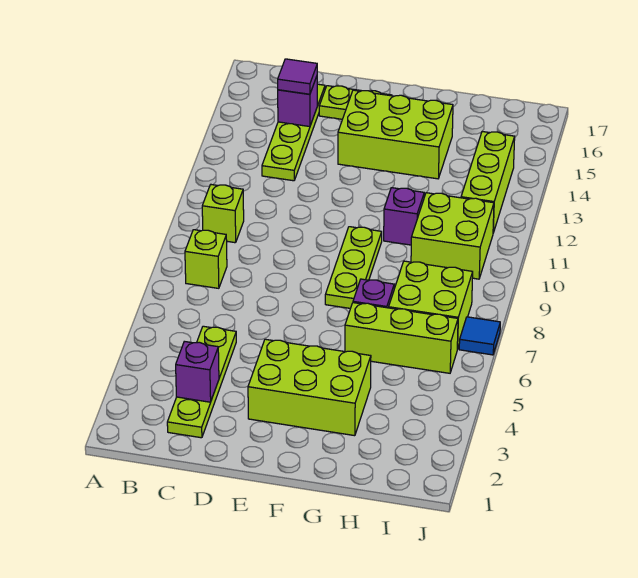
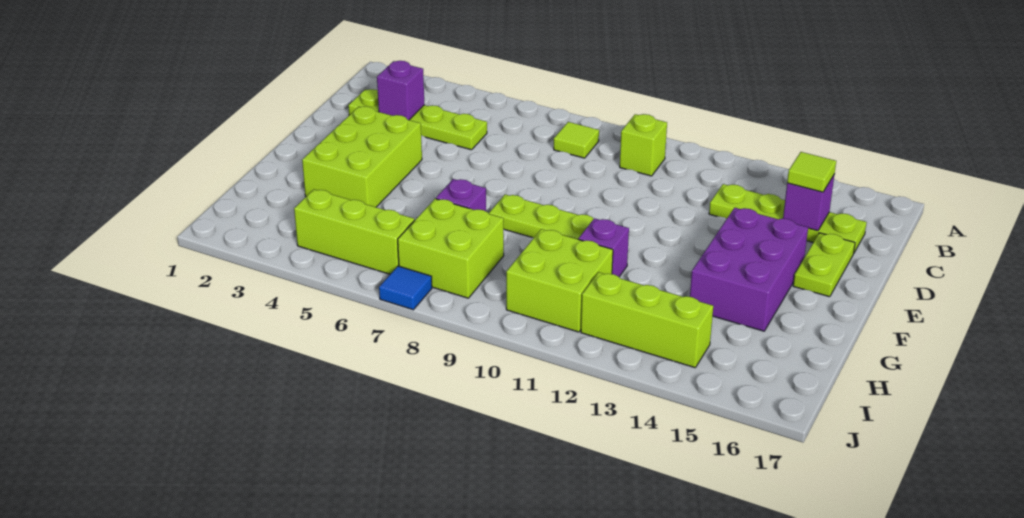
lime brick B8 level 1 -> lime tile B8 level 1
purple tile C15 level 3 -> lime tile C15 level 3
lime brick E14:G15 level 1 -> purple brick E14:G15 level 1
lime brick G6:I6 level 1 -> lime brick I4:I6 level 1

